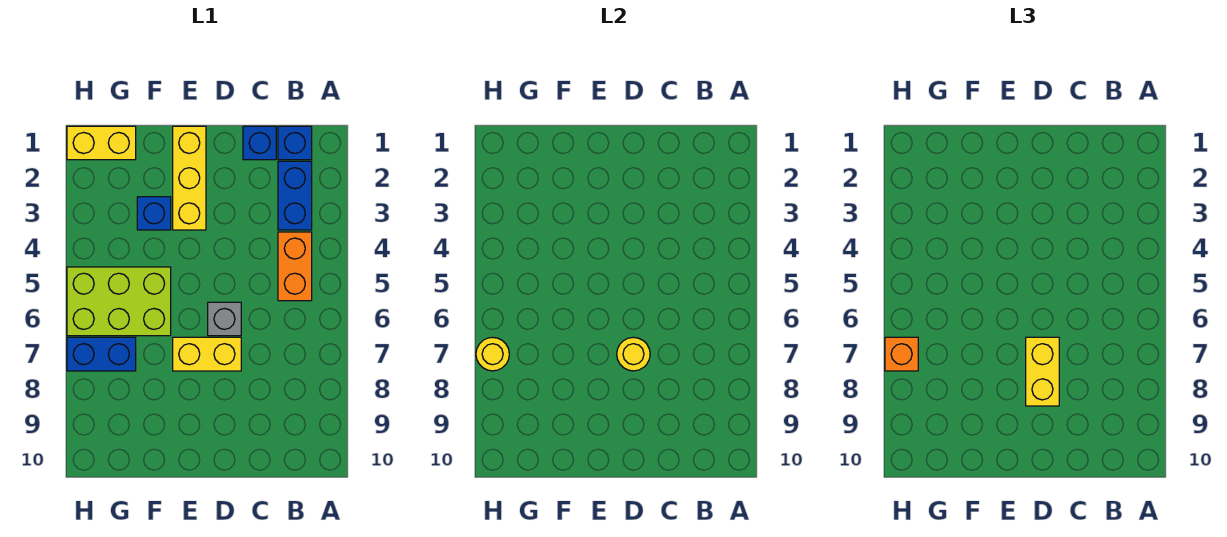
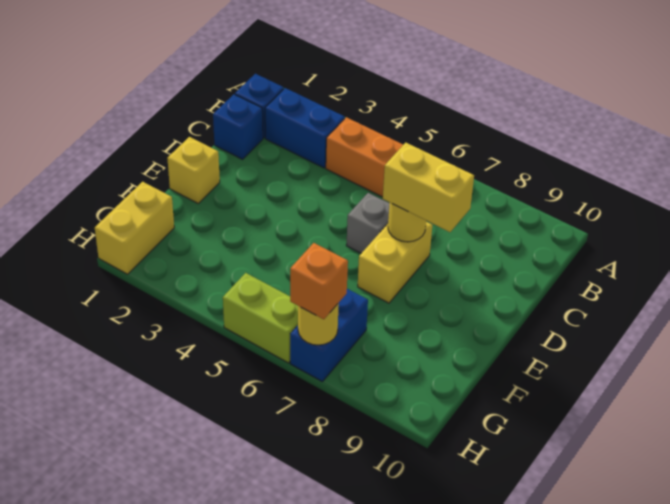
yellow brick E1:E3 level 1 -> yellow brick E1 level 1
blue brick F3 level 1 -> none
lime brick F5:H6 level 1 -> lime brick H5:H6 level 1

